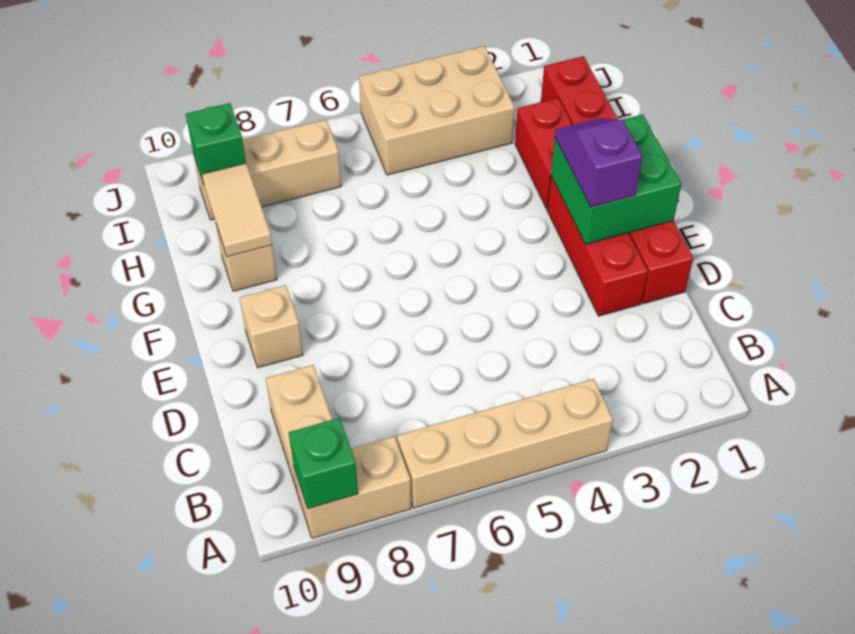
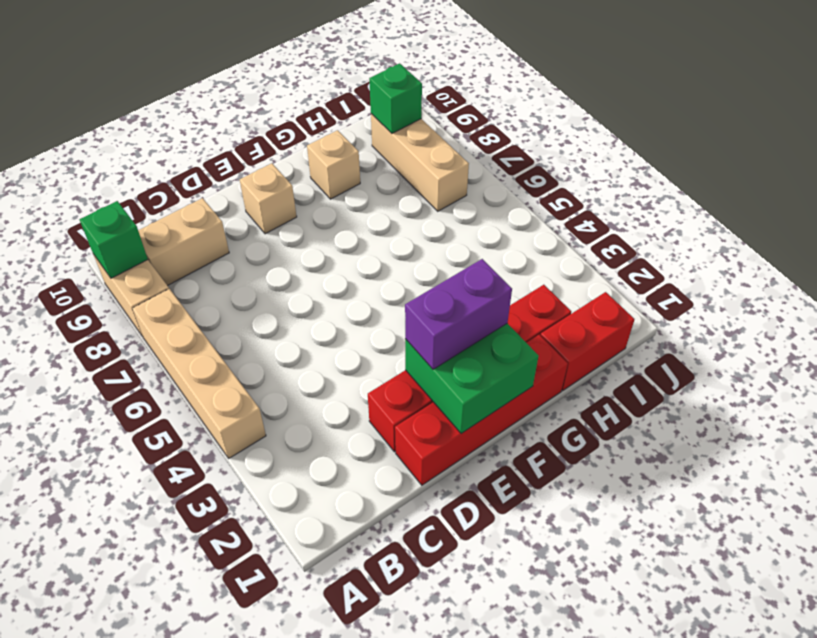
purple slope E2:F2 level 3 top E -> purple brick E2:F2 level 3
tan tile G9:H9 level 2 -> none
tan brick I3:J5 level 1 -> none

